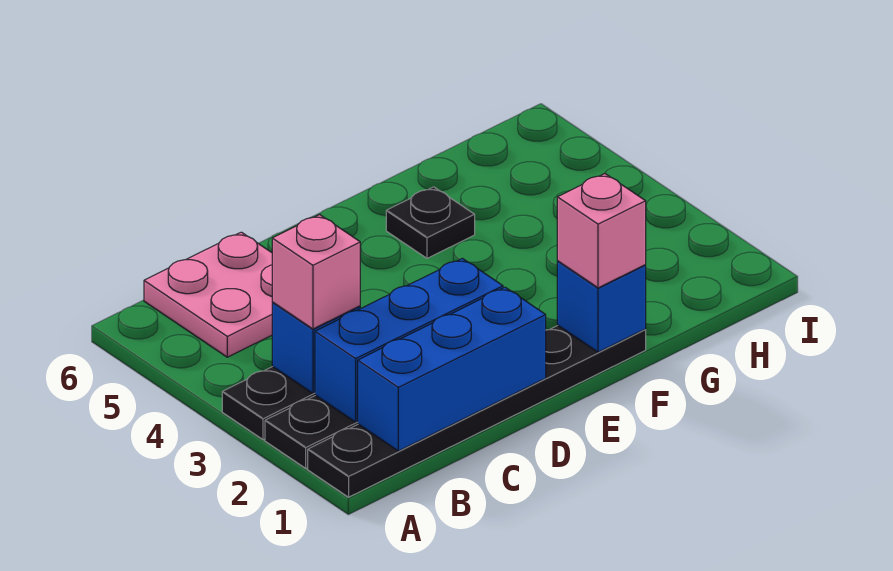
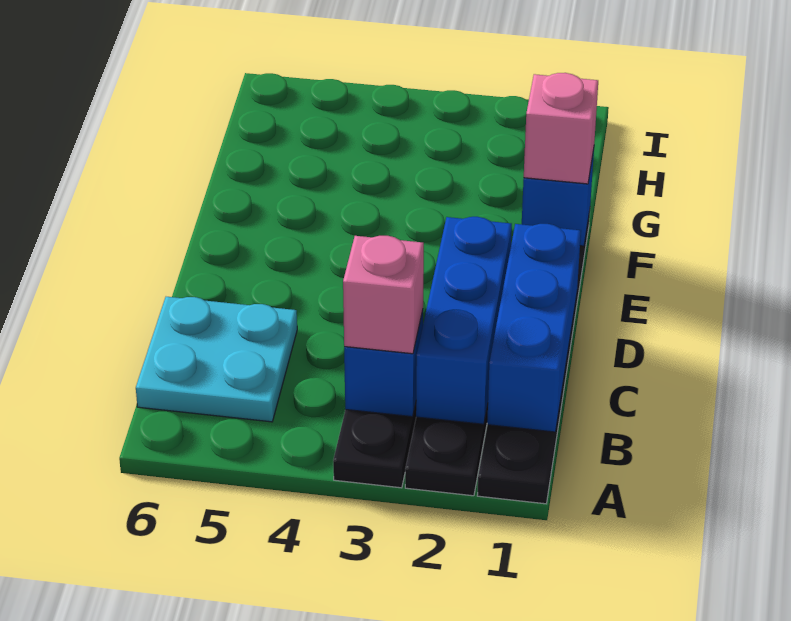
pink plate B5:C6 level 1 -> cyan plate B5:C6 level 1
black plate F5 level 1 -> none

